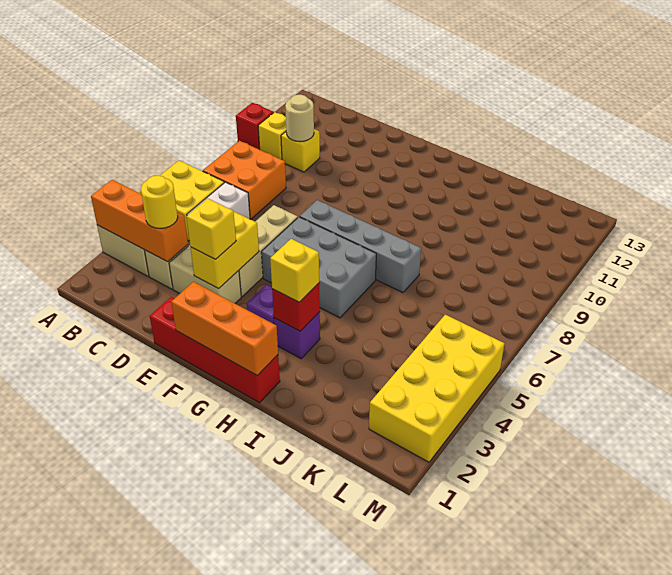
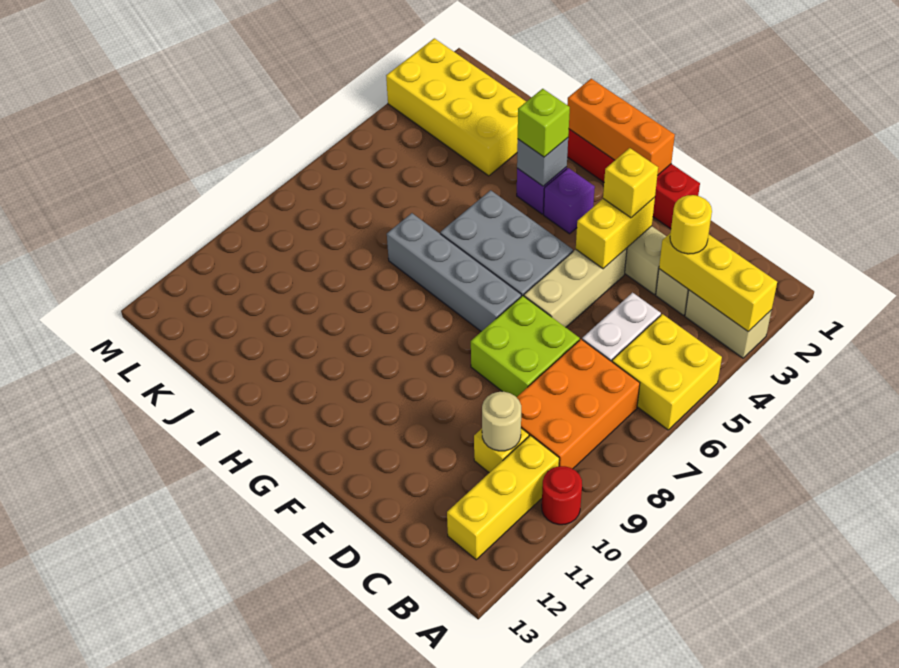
orange brick A3:C3 level 2 -> yellow brick A3:C3 level 2
red brick A10 level 1 -> red round brick A10 level 1
orange brick B7:C8 level 1 -> orange brick B7:C9 level 1
yellow brick B10 level 1 -> yellow brick B10:B12 level 1
none -> lime brick D7:E8 level 1
red brick H3 level 2 -> grey brick H3 level 2
yellow brick H3 level 3 -> lime brick H3 level 3
yellow brick L2:M5 level 1 -> yellow brick J2:M3 level 1

